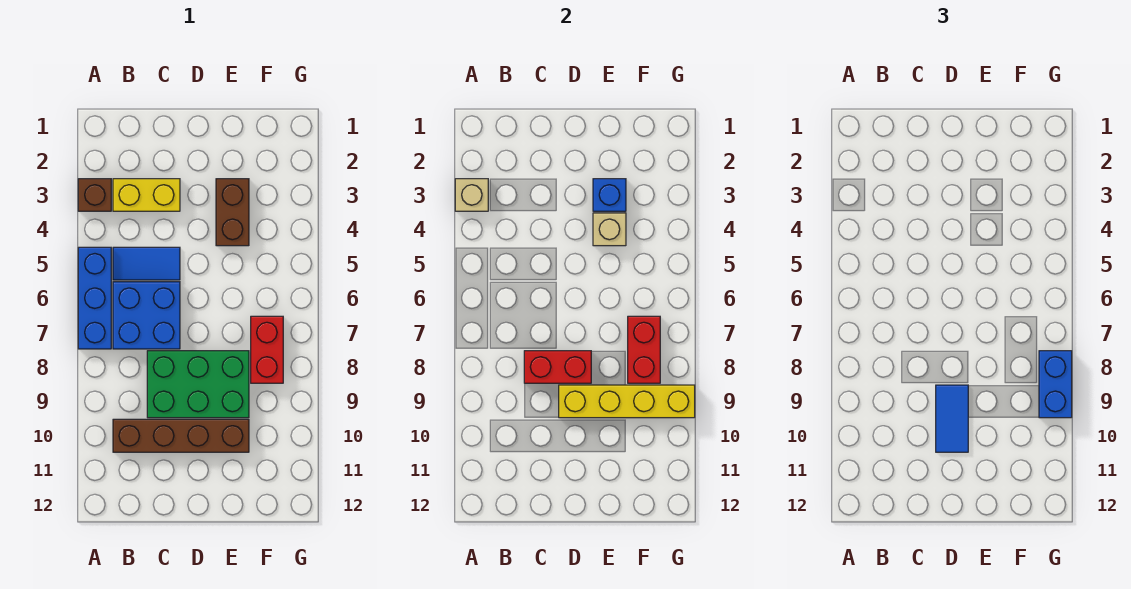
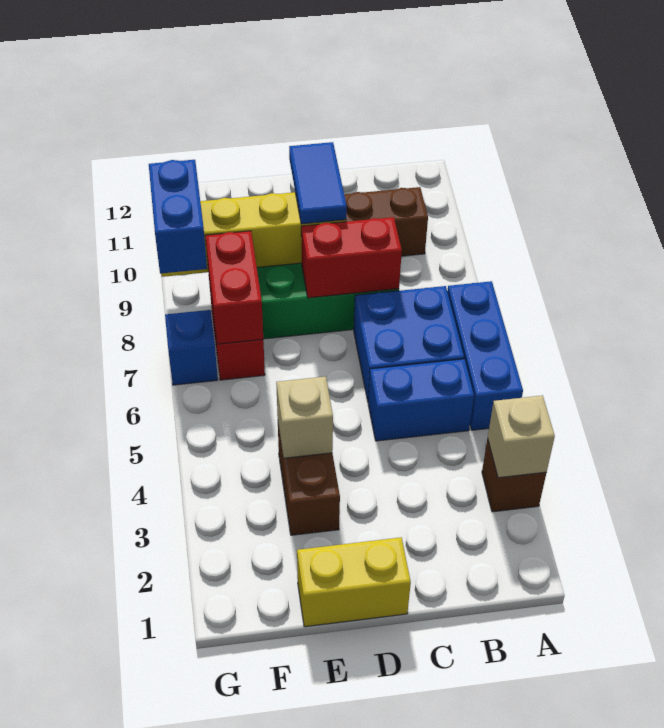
yellow brick B3:C3 level 1 -> yellow brick D1:E1 level 1
blue tile B5:C5 level 1 -> blue brick B5:C5 level 1
blue brick E3 level 2 -> blue brick G7 level 1

